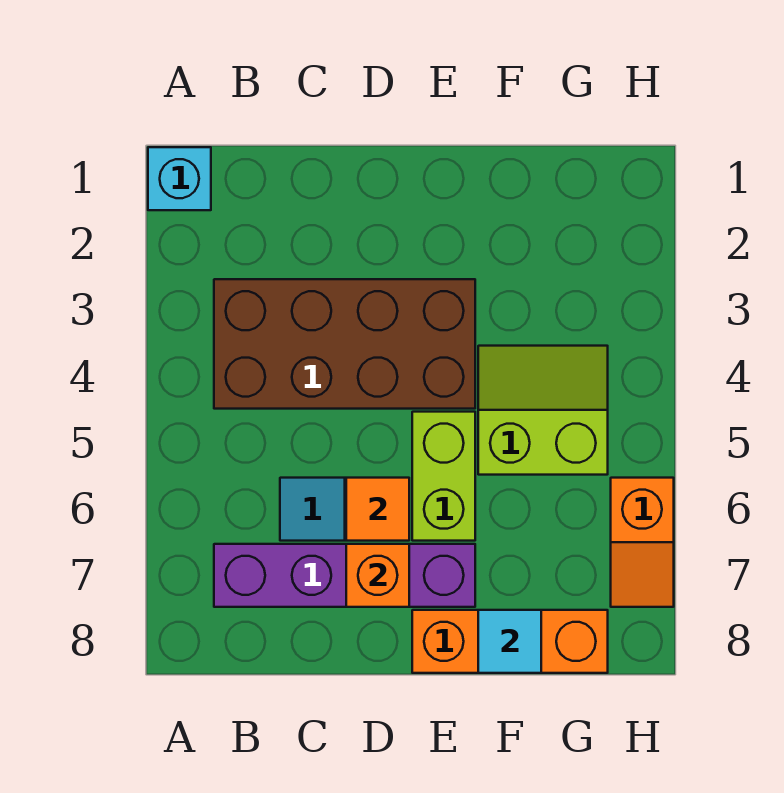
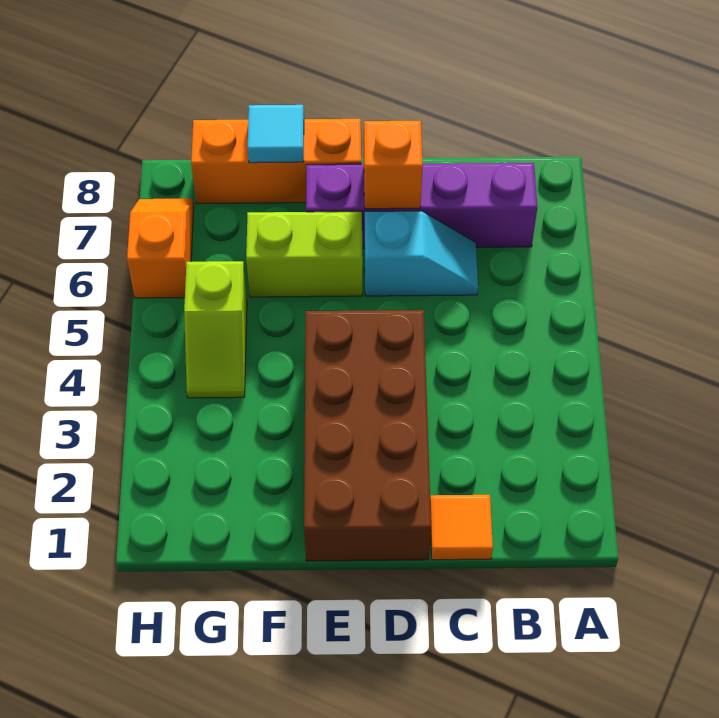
cyan brick A1 level 1 -> none
brown brick B3:E4 level 1 -> brown brick D1:E4 level 1
orange tile D6 level 2 -> orange tile C1 level 1
lime brick E5:E6 level 1 -> lime brick E6:F6 level 1
lime slope F4:G5 level 1 top 5 -> lime slope G4:G5 level 1 top 5

